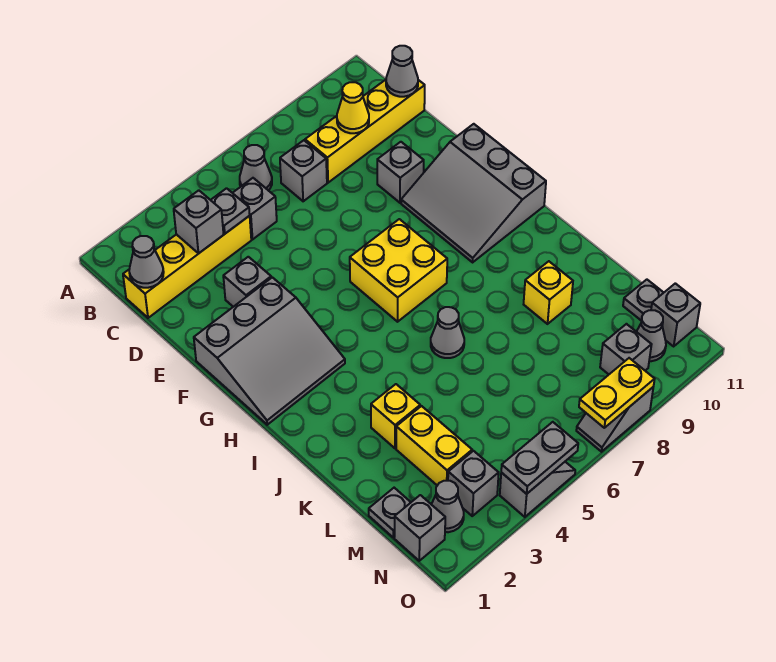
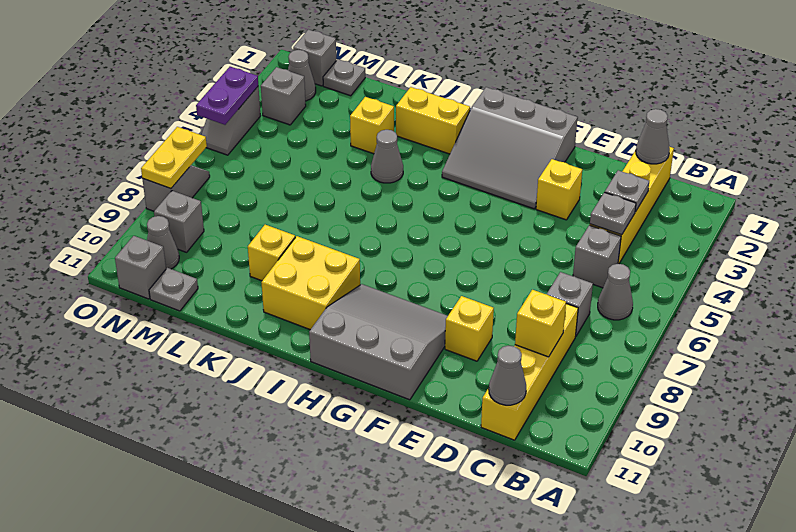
grey brick C3 level 2 -> grey plate C3 level 2
yellow cone C9 level 2 -> yellow brick C9 level 2
grey brick E3 level 1 -> yellow brick E3 level 1
grey brick E9 level 1 -> yellow brick E9 level 1
grey slope F1:H3 level 1 top F -> grey slope F1:H3 level 1 top 1
yellow brick G6:H7 level 1 -> yellow brick I9:J10 level 1
grey cone J6 level 1 -> grey cone J4 level 1
yellow brick L3:M3 level 1 -> yellow brick I2:J2 level 1
grey plate O4:O5 level 2 -> purple plate O4:O5 level 2

